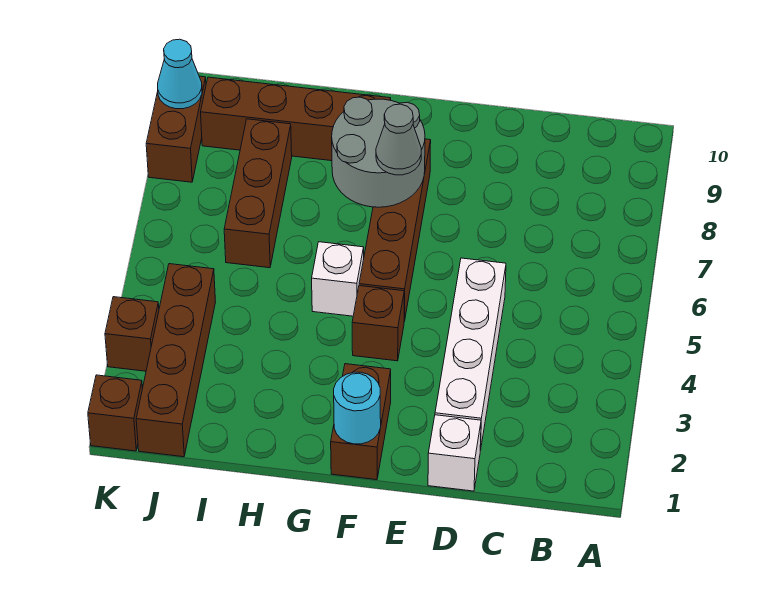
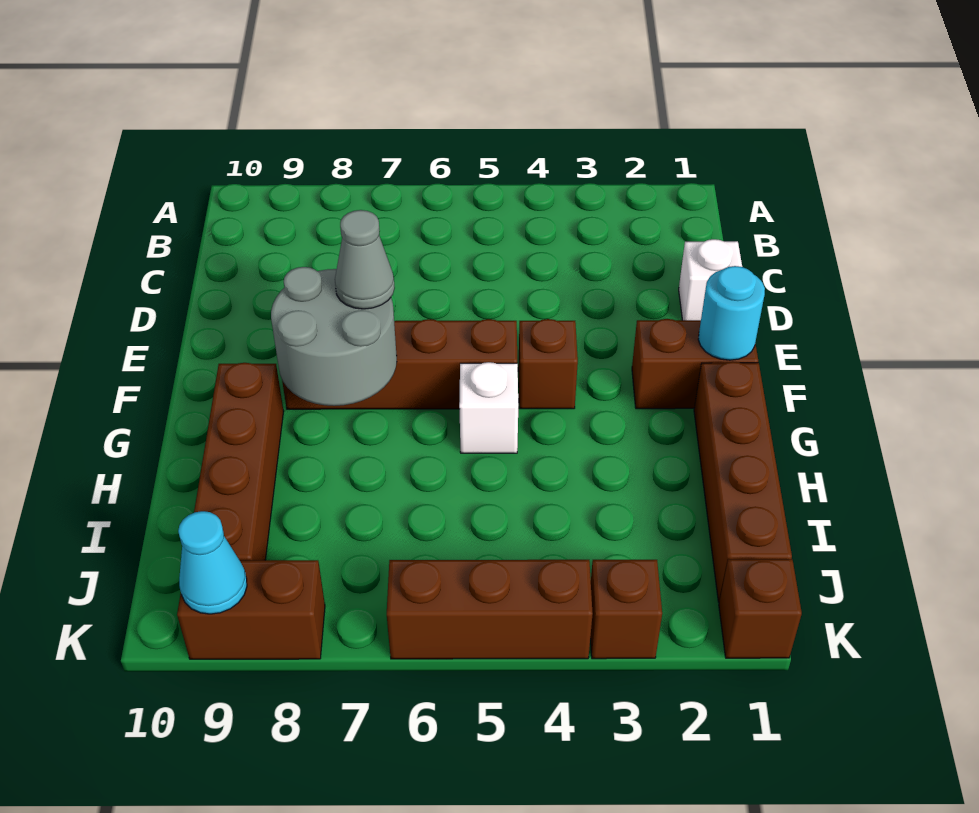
white brick D2:D5 level 1 -> none
brown brick I6:I8 level 1 -> brown brick K4:K6 level 1
brown brick J1:J4 level 1 -> brown brick G1:J1 level 1

